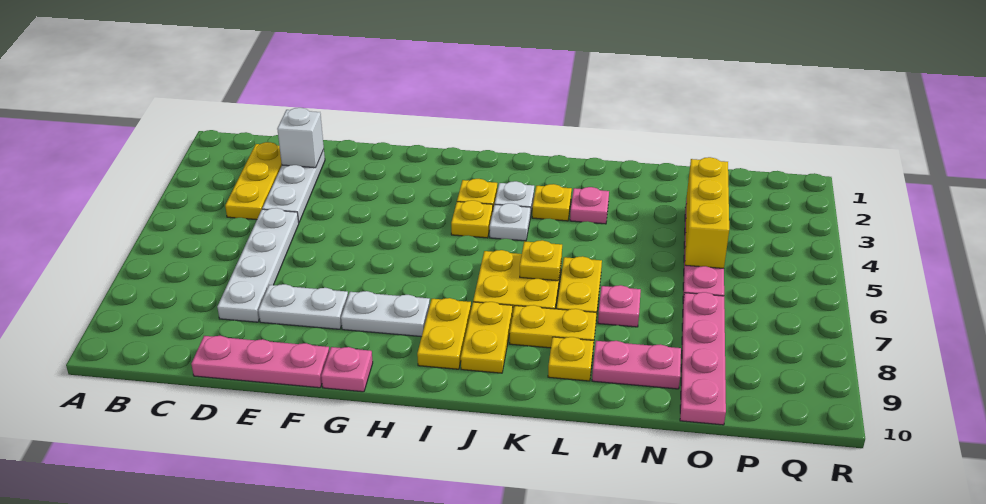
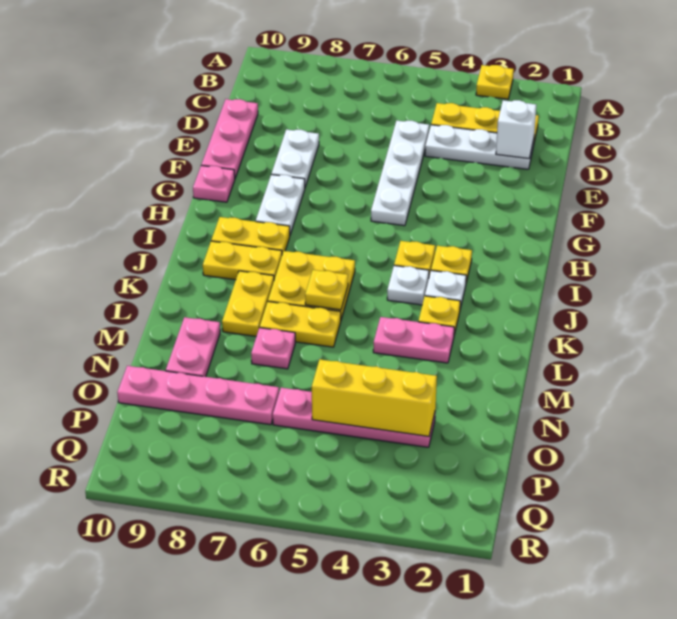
white plate D5:D8 level 1 -> white plate D5:G5 level 1
pink plate L3 level 1 -> pink plate L3:L4 level 1
yellow plate L9 level 1 -> yellow plate A3 level 1

